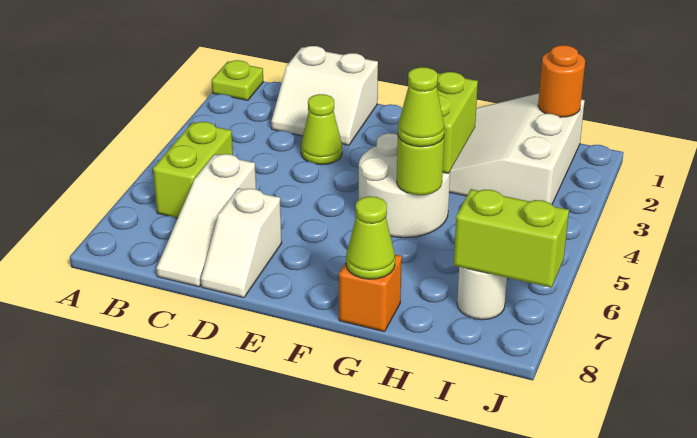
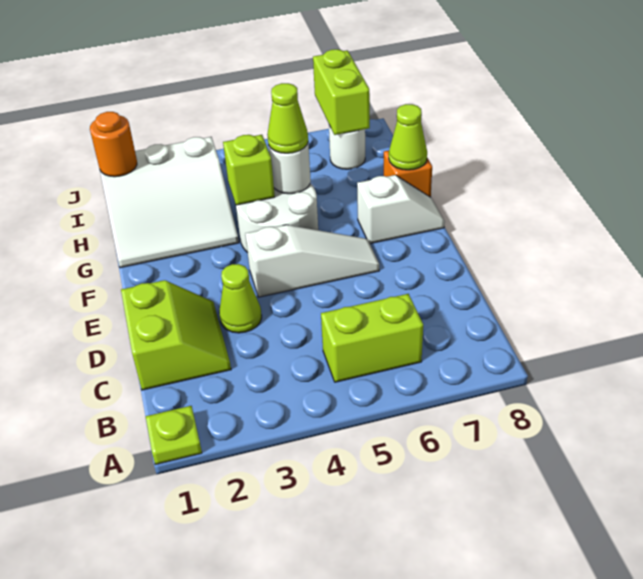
white slope C1:D2 level 1 top 1 -> lime slope C1:D2 level 1 top 1
white slope C6:C8 level 1 top 6 -> white slope E4:E6 level 1 top 4
white slope D7:D8 level 1 top 7 -> white slope F7:F8 level 1 top 7
lime brick G3:G4 level 2 -> lime brick G4 level 2
lime round brick G5 level 2 -> white round brick G5 level 2

